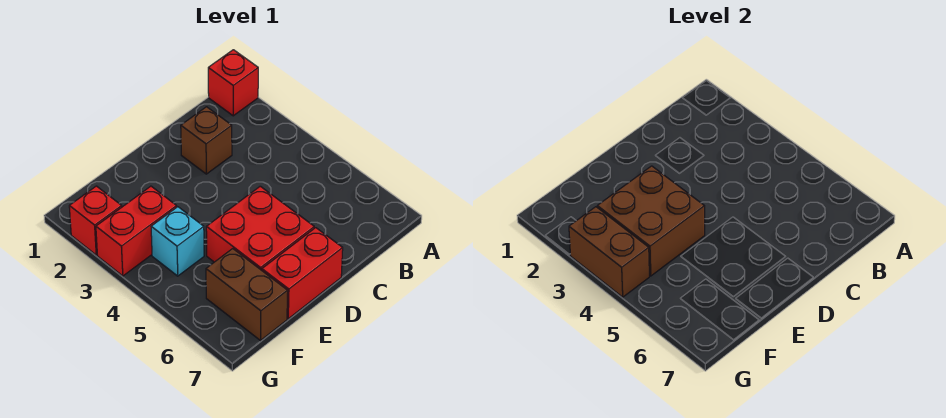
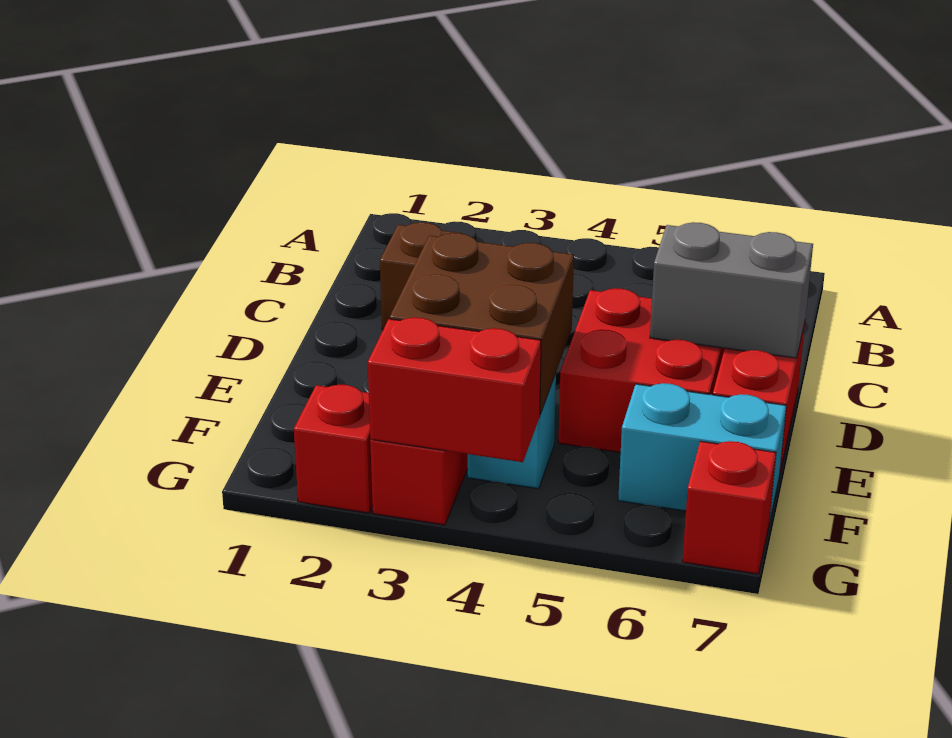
red brick A1 level 1 -> red brick G7 level 1
none -> grey brick D6:D7 level 2
brown brick F6:F7 level 1 -> cyan brick F6:F7 level 1
brown brick G3:G4 level 2 -> red brick G3:G4 level 2

